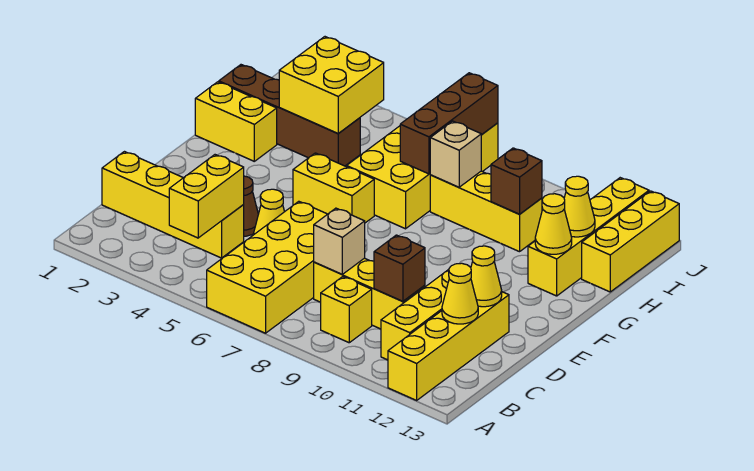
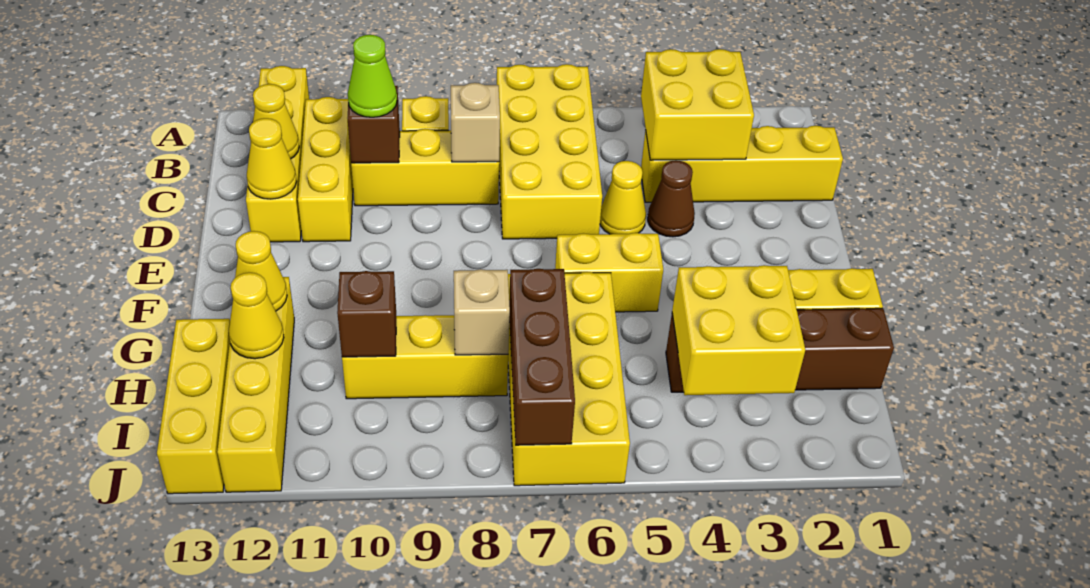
yellow brick B4:C4 level 2 -> yellow brick B3:C4 level 2
none -> lime cone C10 level 3

